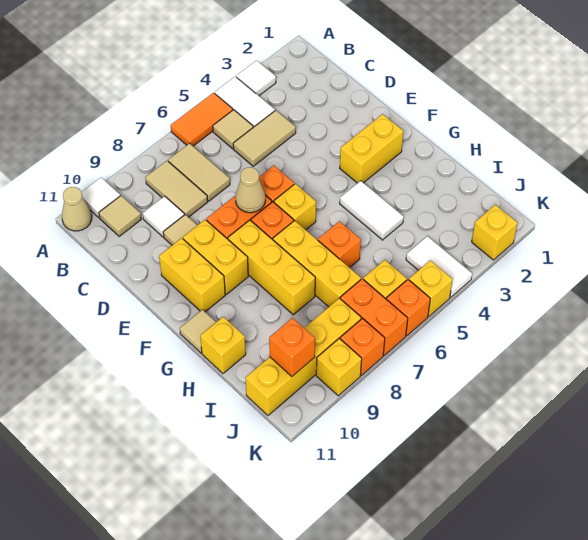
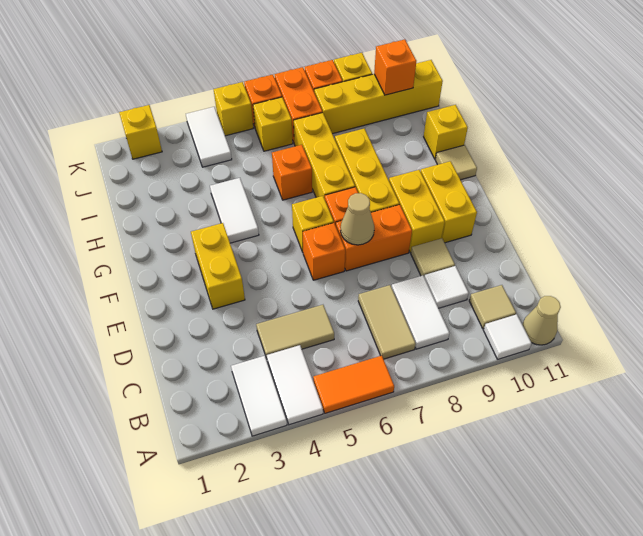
white tile A3 level 1 -> white tile A3:B3 level 1
tan tile B5 level 1 -> none
tan tile B8:C8 level 1 -> white tile B8:C8 level 1
yellow brick F2:F3 level 1 -> yellow brick E3:F3 level 1

